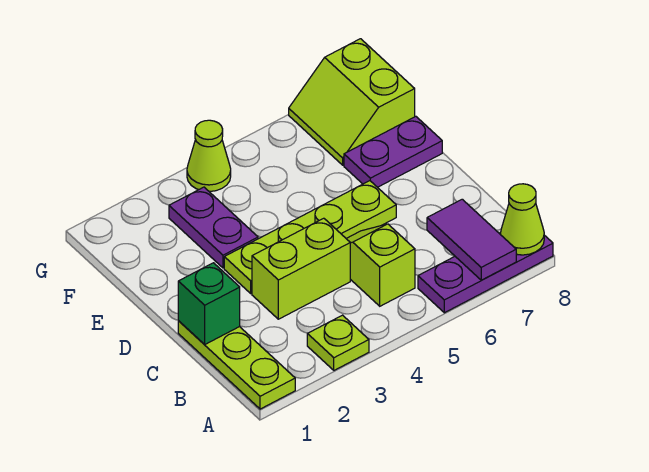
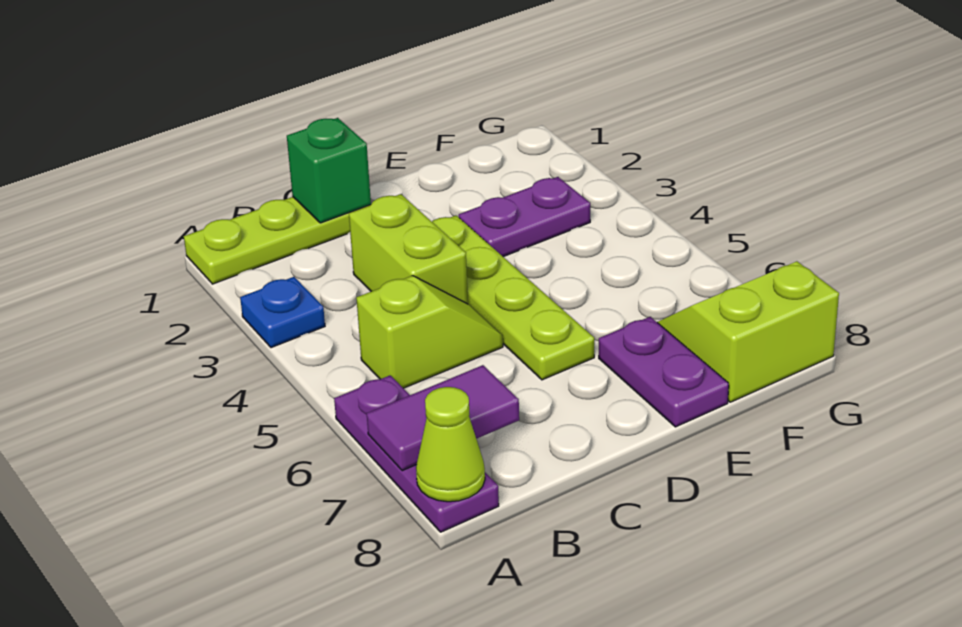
lime plate A3 level 1 -> blue plate A3 level 1
lime cone G4 level 1 -> none

